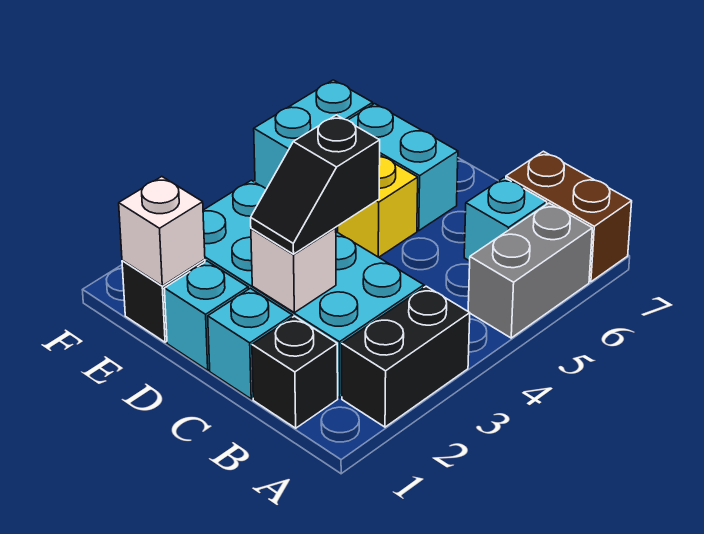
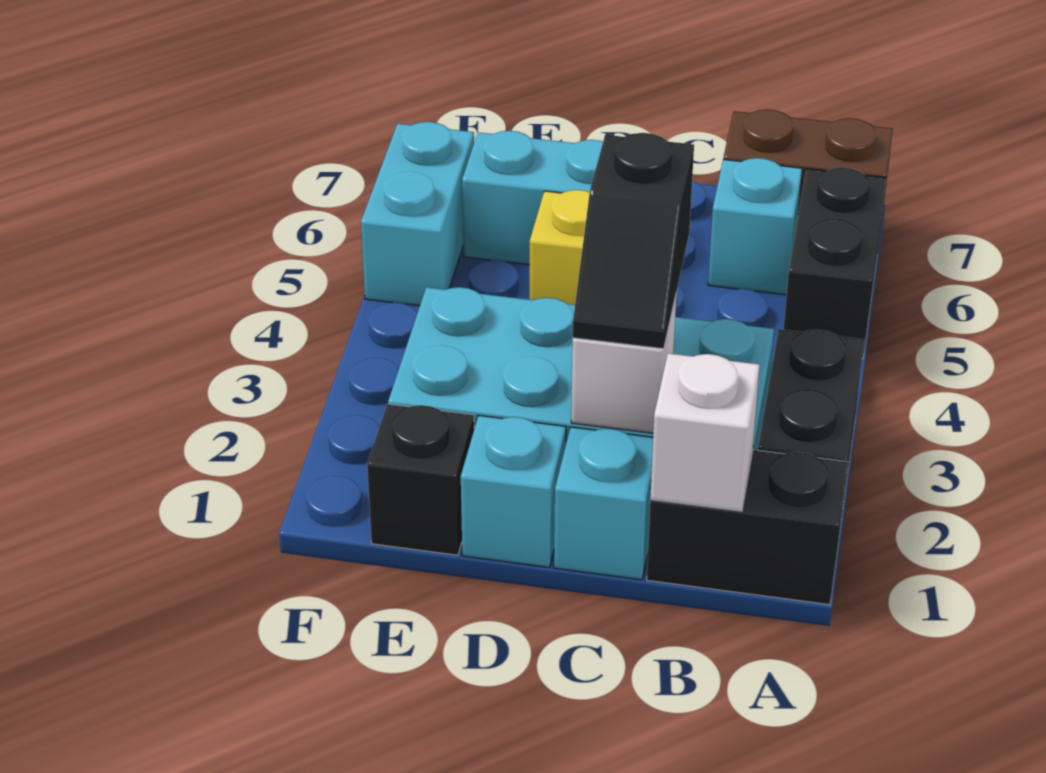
grey brick A5:A6 level 1 -> black brick A5:A6 level 1
black brick B1 level 1 -> black brick A1:B1 level 1
white brick E1 level 2 -> white brick B1 level 2

